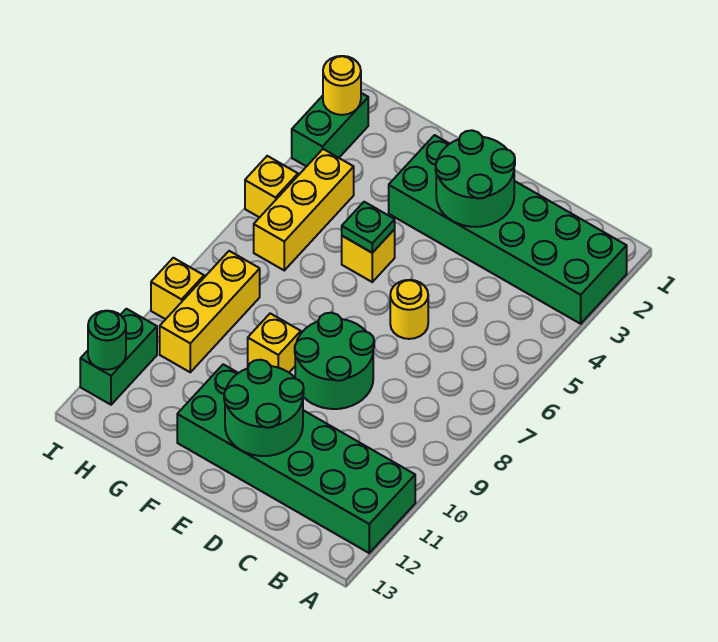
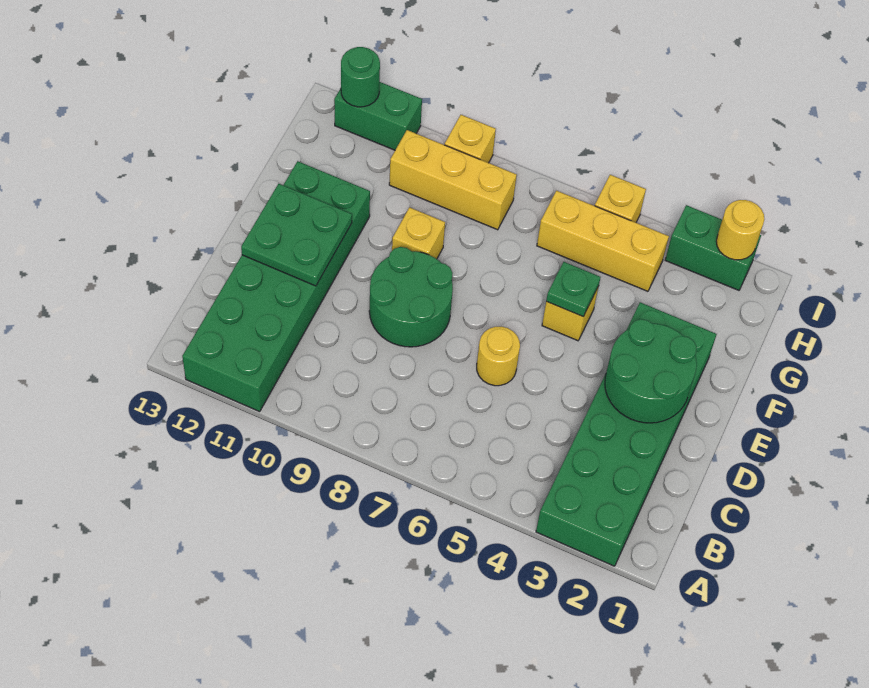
green round brick D11:E12 level 2 -> green plate D11:E12 level 2

